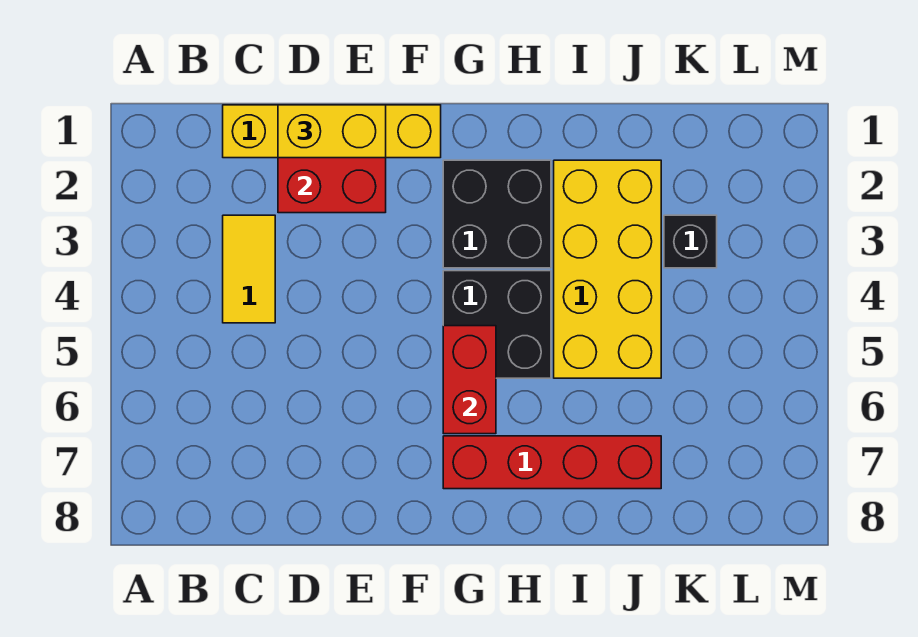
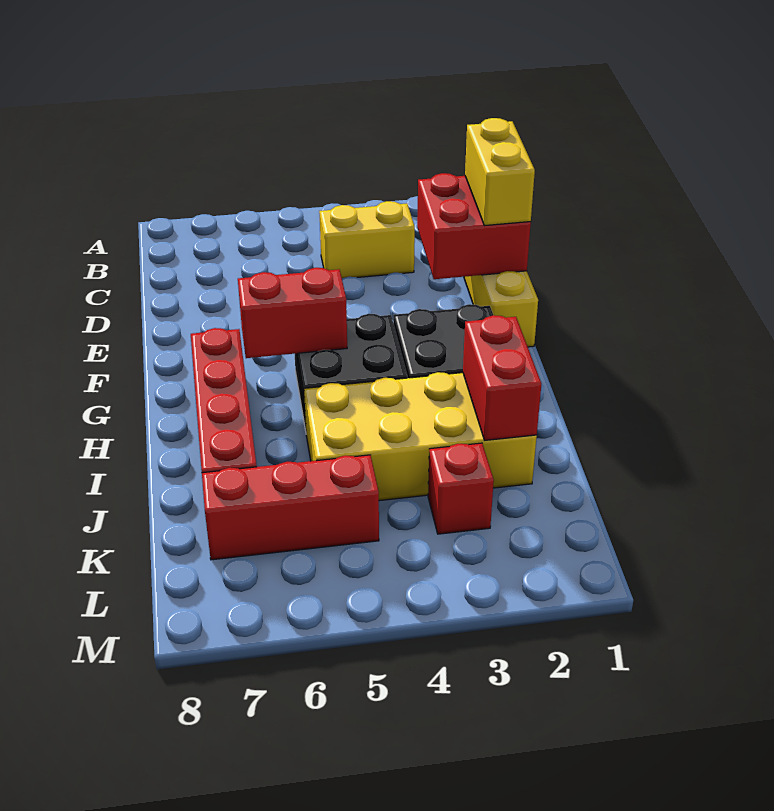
yellow tile C3:C4 level 1 -> yellow brick C3:C4 level 1
none -> red brick I2:J2 level 2
black brick K3 level 1 -> red brick K3 level 1
none -> red brick K5:K7 level 1

